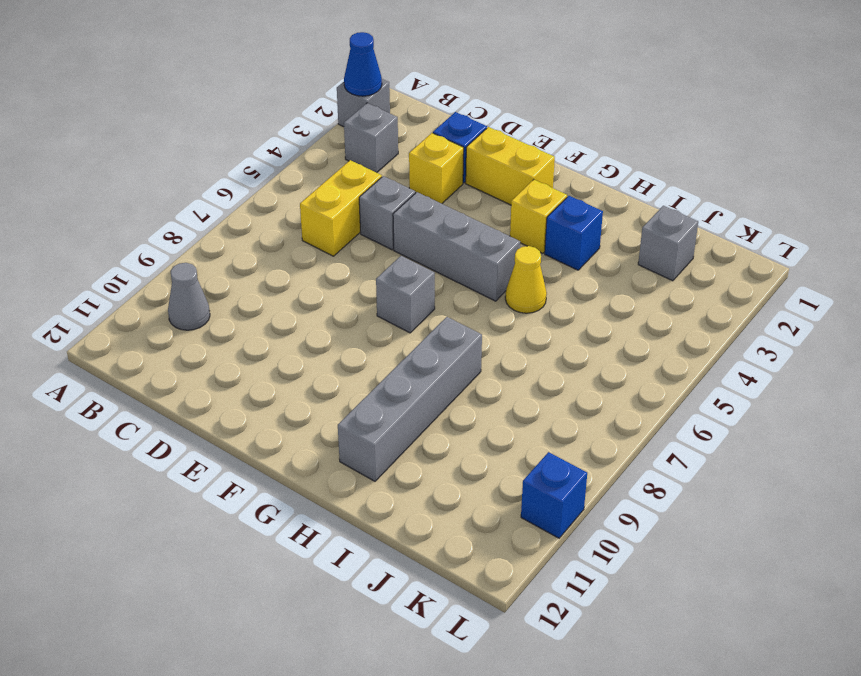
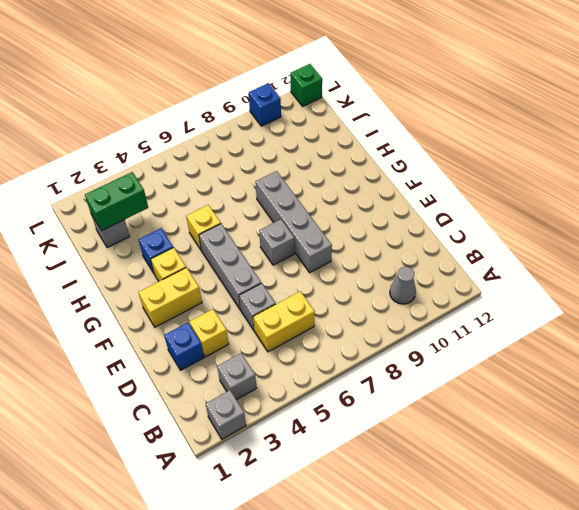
blue cone A2 level 2 -> none
yellow brick E2:F2 level 1 -> yellow brick F2:F3 level 1
yellow cone H5 level 1 -> yellow brick H5 level 1
grey brick H8:H11 level 1 -> grey brick E8:H8 level 1
none -> green brick J2:J3 level 2
none -> green brick L12 level 1

